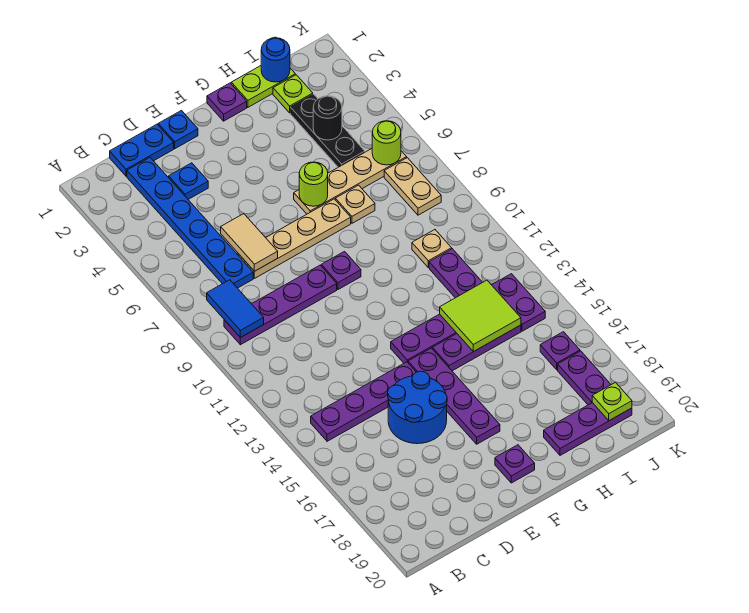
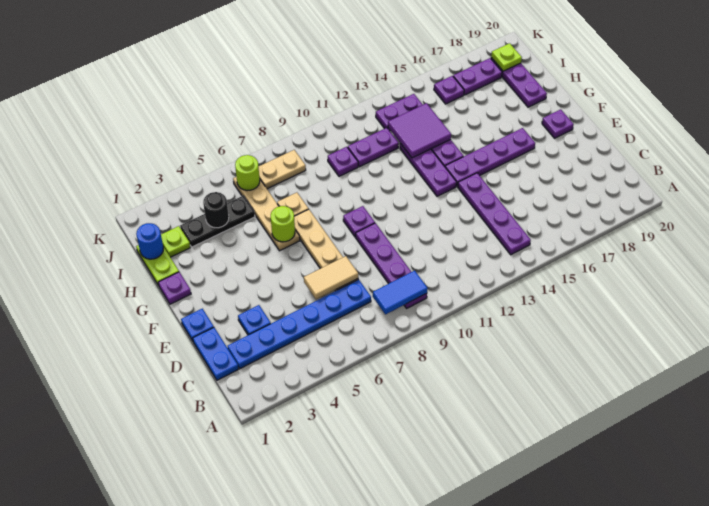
blue round brick D15:E16 level 1 -> none
lime tile H13:I14 level 2 -> purple tile H13:I14 level 2
tan plate I10 level 1 -> purple plate I10 level 1

